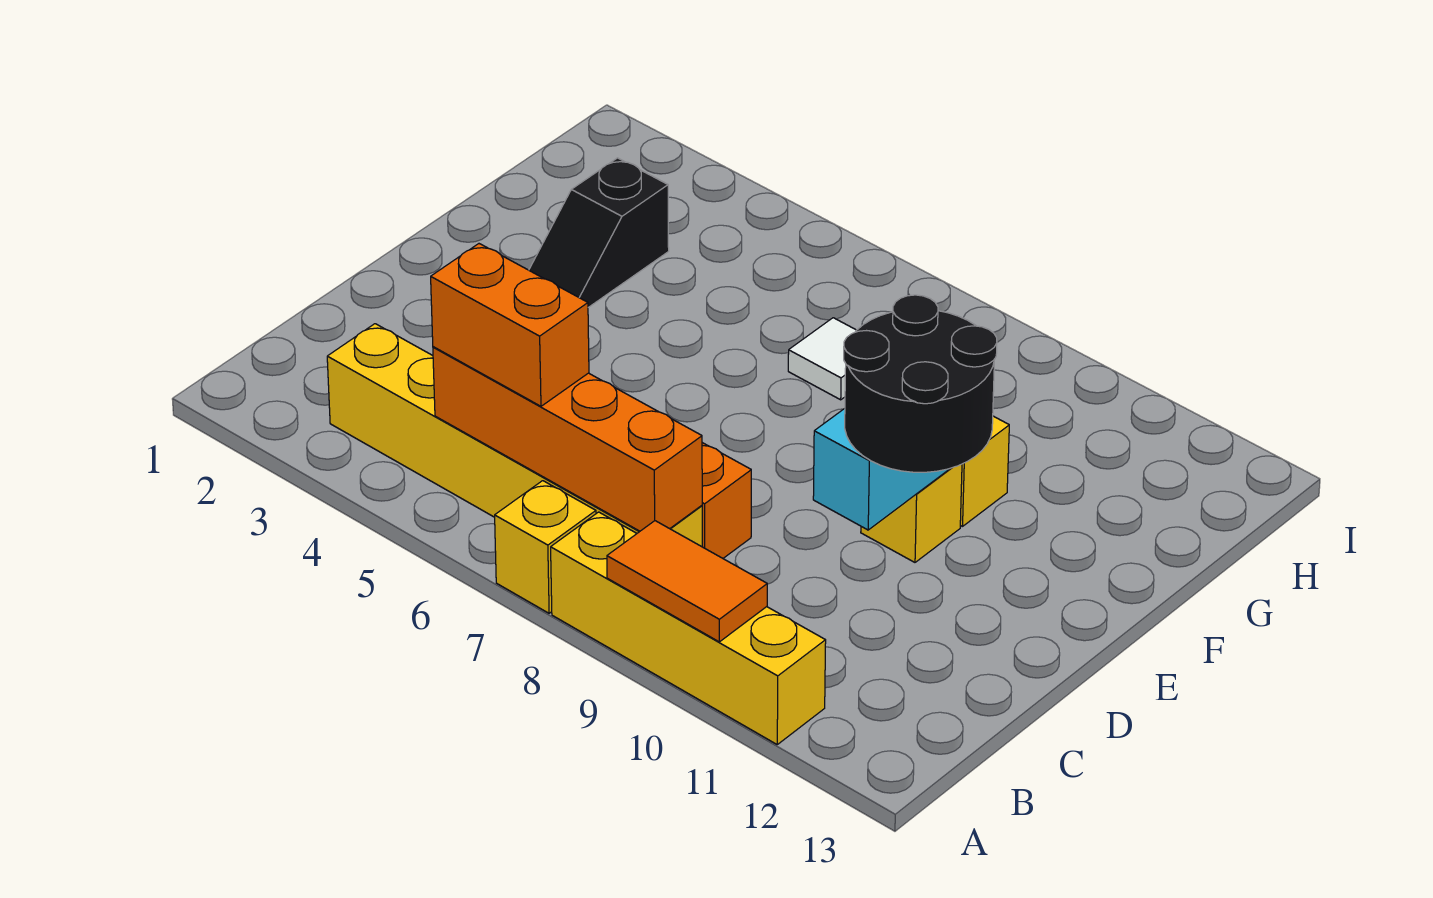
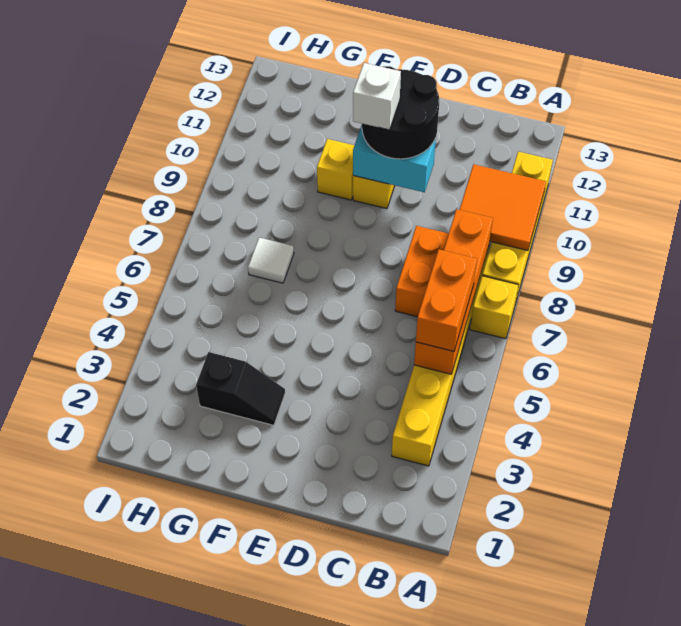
orange tile A9:A10 level 2 -> orange tile A9:B10 level 2
none -> white brick E10 level 4

